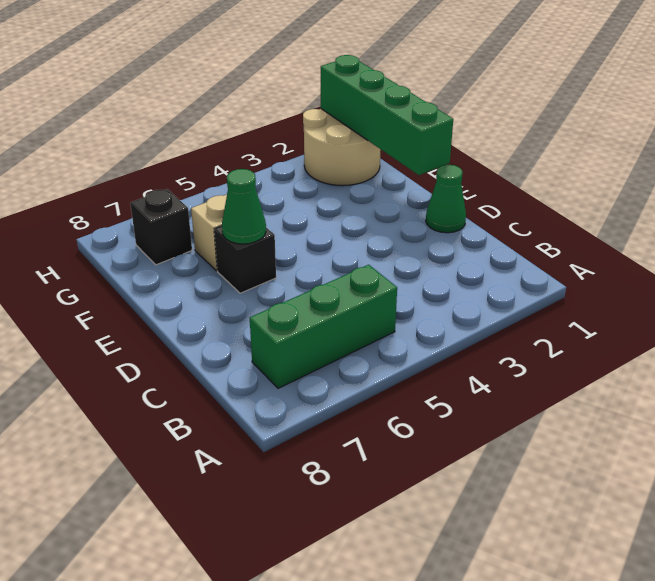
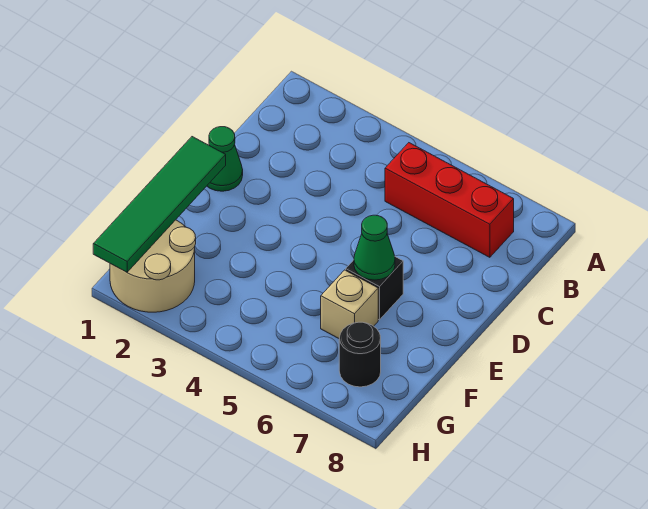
green brick B5:B7 level 1 -> red brick B5:B7 level 1
green brick E1:H1 level 2 -> green tile E1:H1 level 2
black brick G7 level 1 -> black round brick G7 level 1

